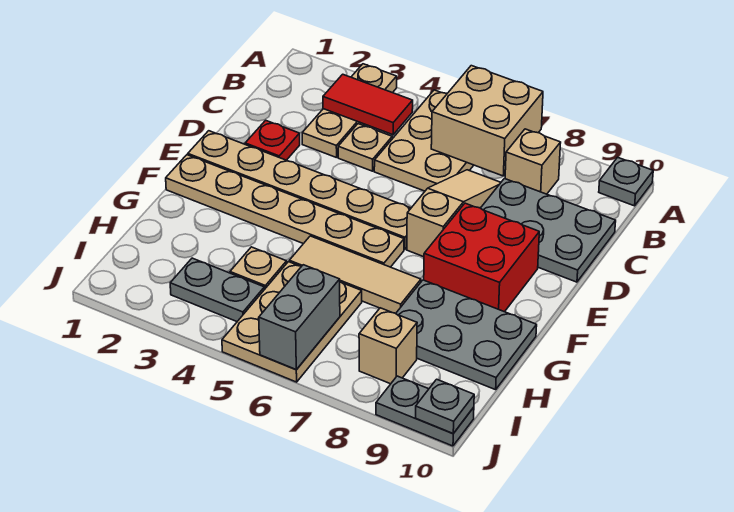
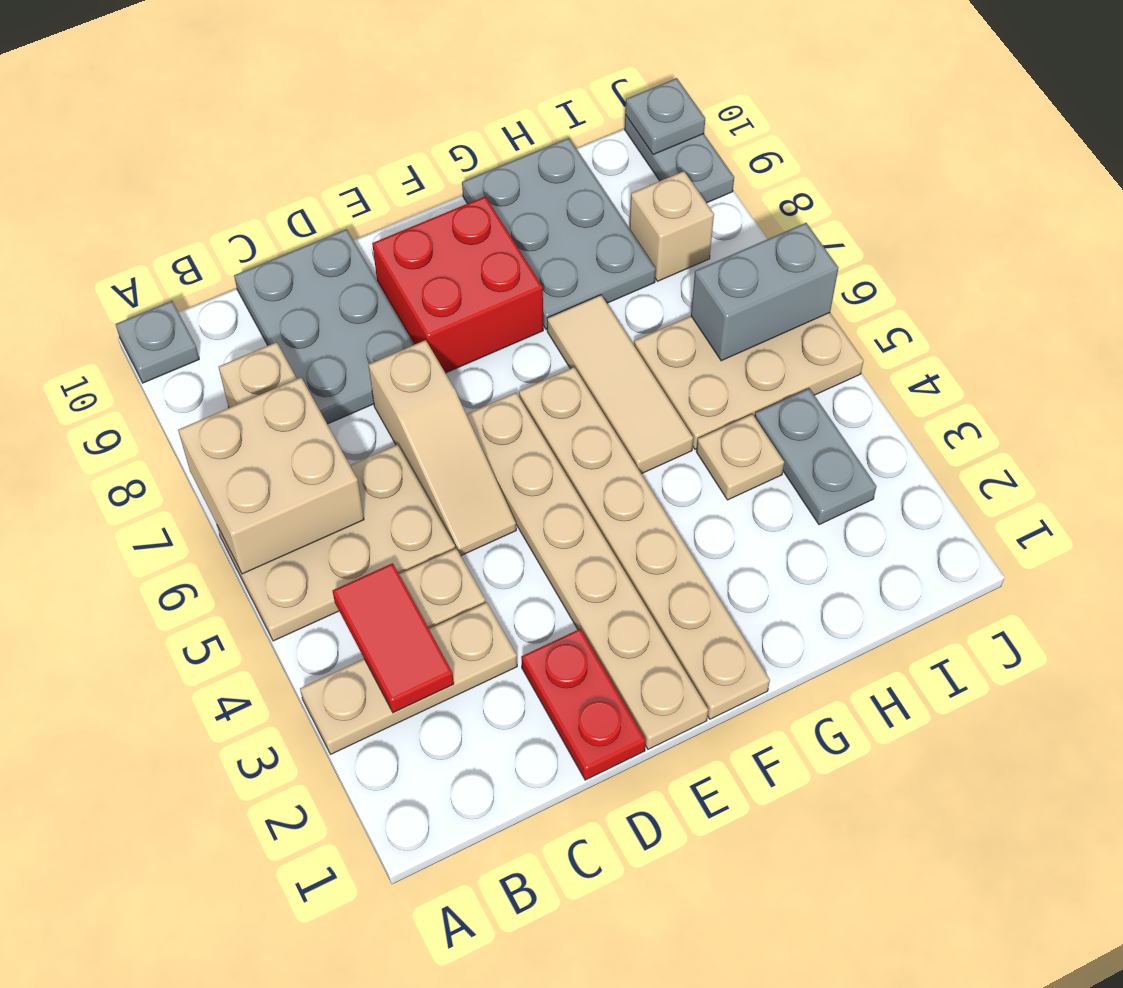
tan slope C7:E7 level 1 top E -> tan slope D5:D7 level 1 top 7
red plate D2 level 1 -> red plate D1:D2 level 1

